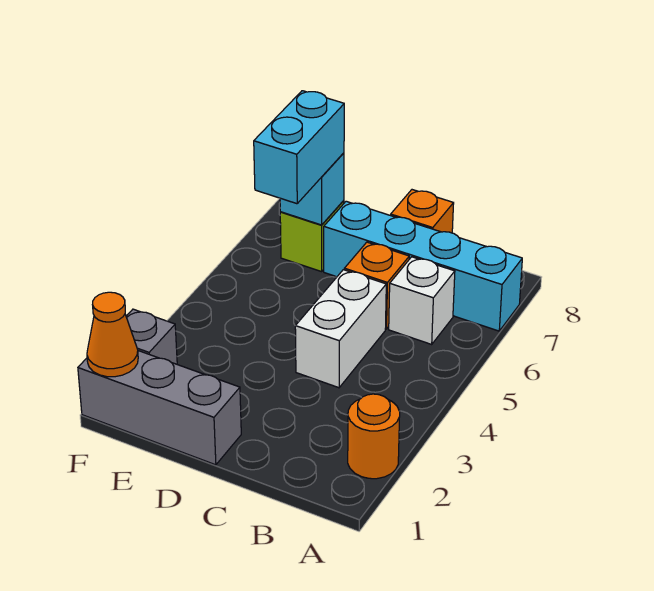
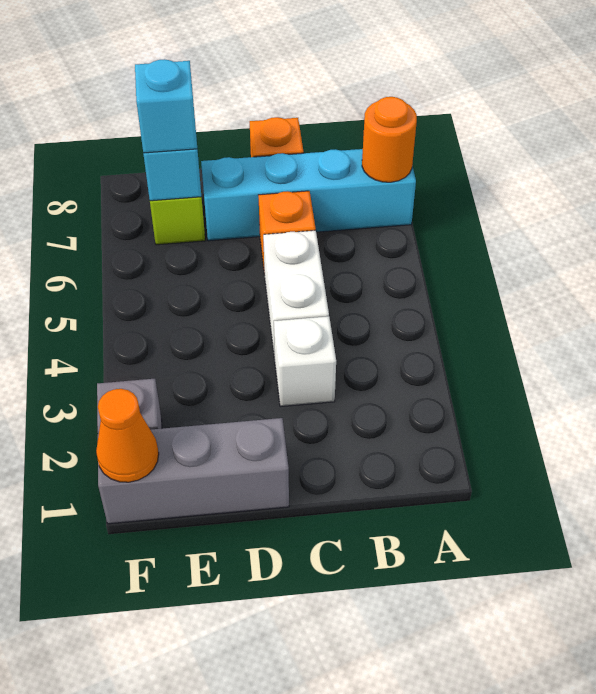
orange round brick A2 level 1 -> orange round brick A7 level 2
white brick B6 level 1 -> white brick C3 level 1
cyan brick E6:E7 level 3 -> cyan brick E7 level 3

